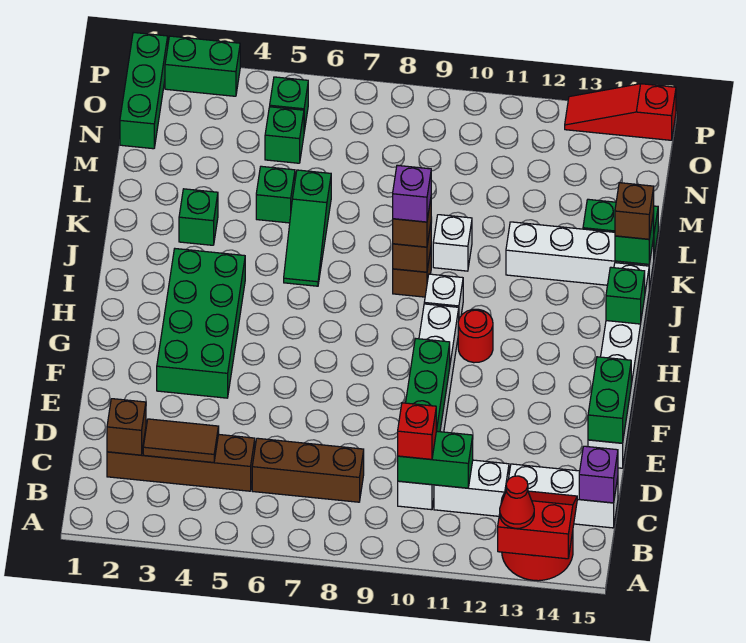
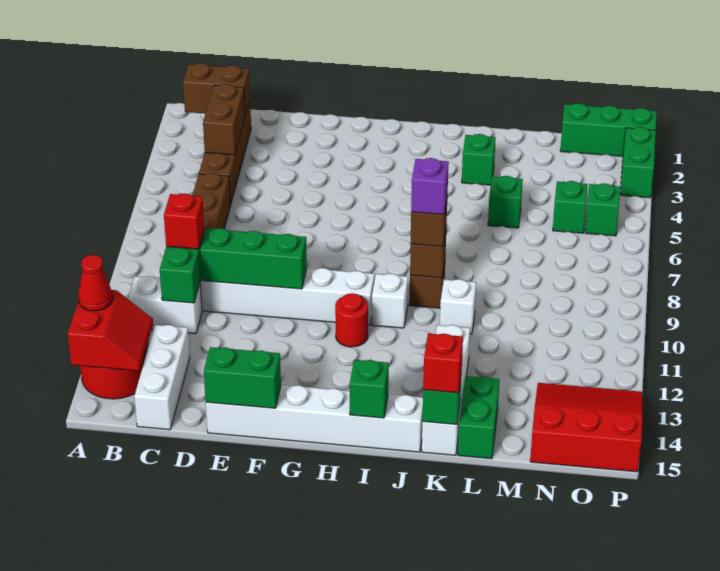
brown brick C2 level 2 -> brown brick B2:C2 level 2
brown tile C3:C4 level 2 -> brown brick C3:C4 level 2
white brick C11:C12 level 1 -> white brick B11:C11 level 1
purple brick C15 level 2 -> none
green brick F3:I4 level 1 -> none
green slope J6:L6 level 1 top L -> none
brown brick K15 level 3 -> red brick K15 level 3
red slope P13:P15 level 1 top 15 -> red slope N13:P15 level 1 top 15

